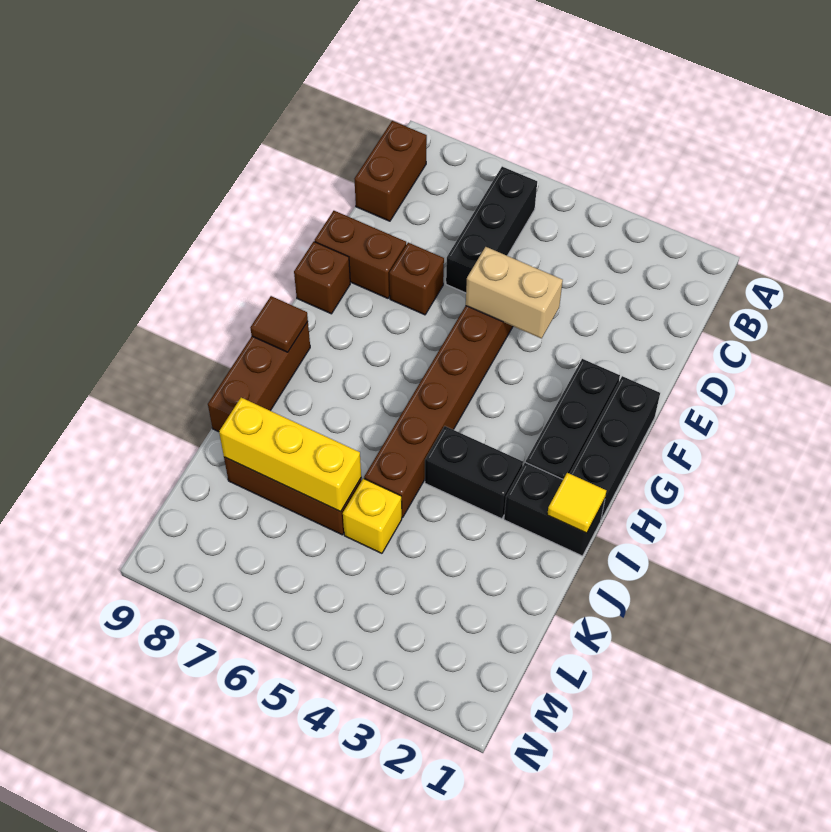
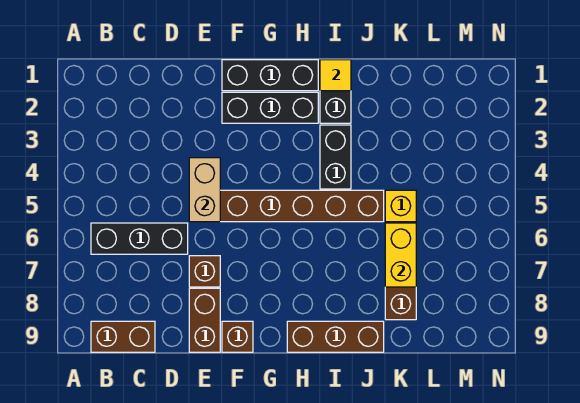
brown tile H9 level 2 -> none
yellow brick K6:K8 level 2 -> yellow brick K6:K7 level 2

